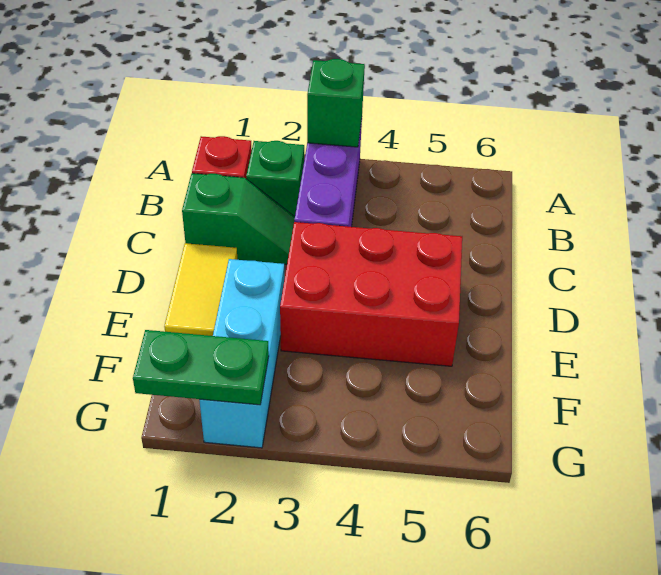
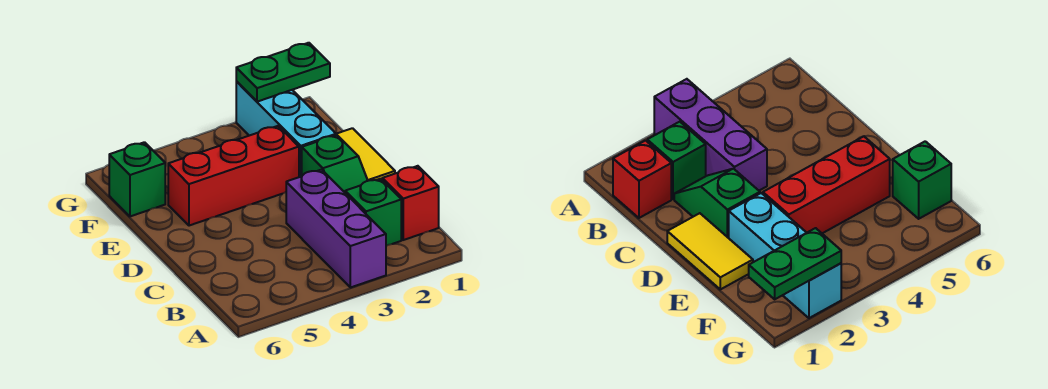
green brick A3 level 2 -> green brick F6 level 1
green slope C1:C2 level 1 top 1 -> green slope C2:D2 level 1 top D
red brick D3:E5 level 1 -> red brick E3:E5 level 1

